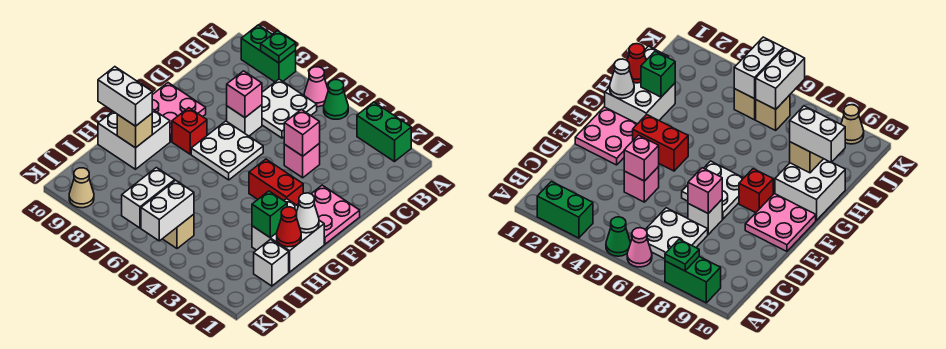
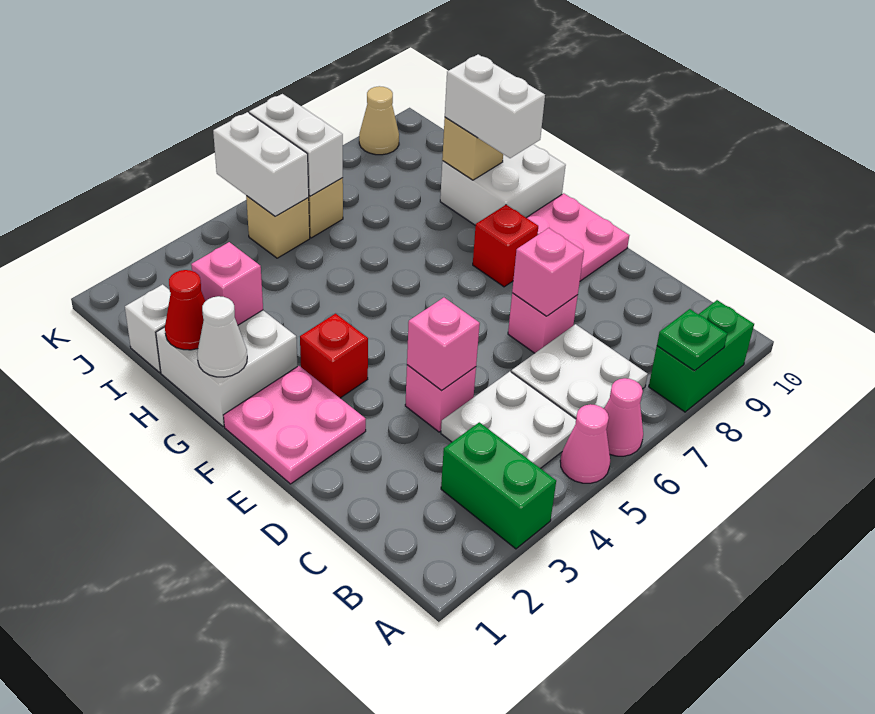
green brick A2:A3 level 1 -> green brick A3:B3 level 1
green cone A5 level 1 -> pink cone A5 level 1
white brick D7 level 1 -> pink brick D7 level 1
white plate E6:F7 level 1 -> white plate B4:C5 level 1
red brick F3:F4 level 1 -> red brick F3 level 1
green brick H2 level 2 -> pink brick H2 level 2
white brick H9:H10 level 3 -> white brick G9:H9 level 3

